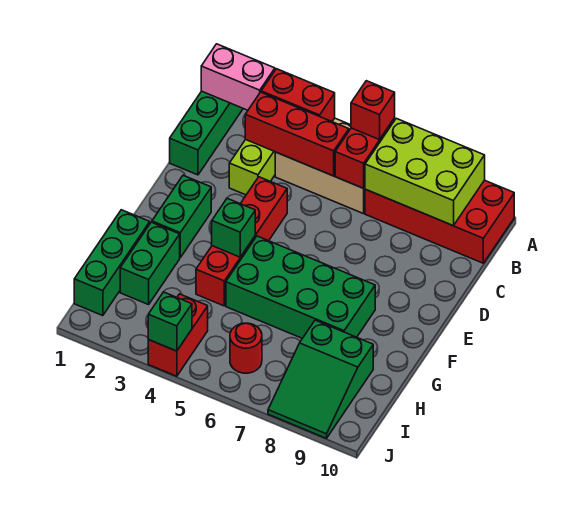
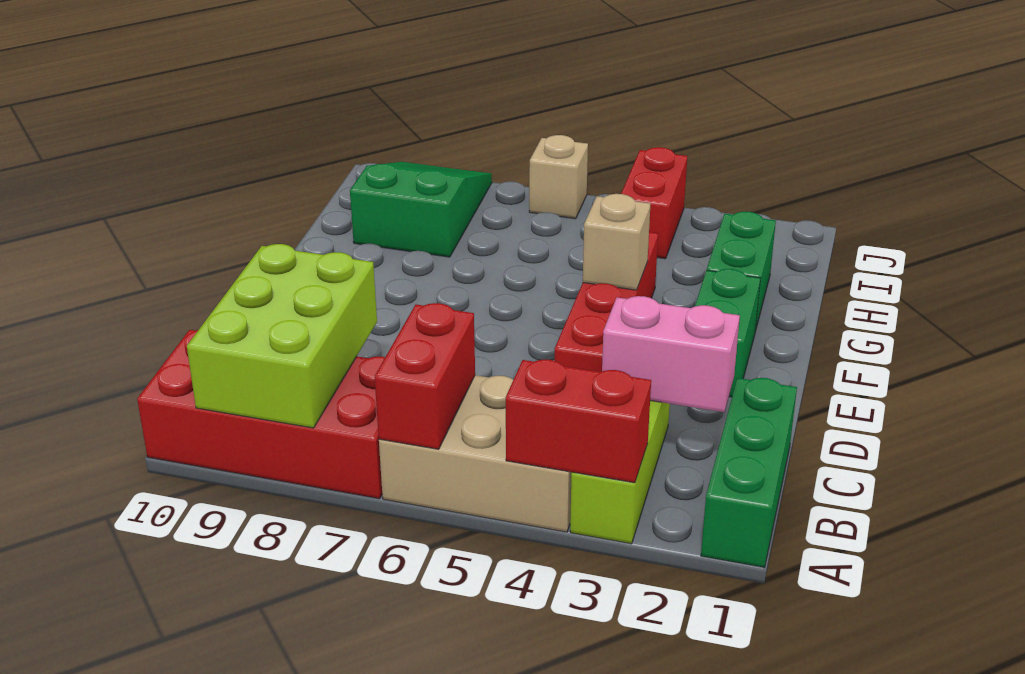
pink brick A1:A2 level 2 -> pink brick C2:C3 level 2
red brick A6 level 3 -> none
lime brick A7:B9 level 2 -> lime brick A8:C9 level 2
red brick B3:B5 level 2 -> none
green brick F4 level 2 -> tan brick F4 level 2
green brick F5:G8 level 1 -> none
green brick G1:I1 level 1 -> none
red round brick I6 level 1 -> none
green brick J4 level 2 -> none
none -> tan brick J6 level 1

